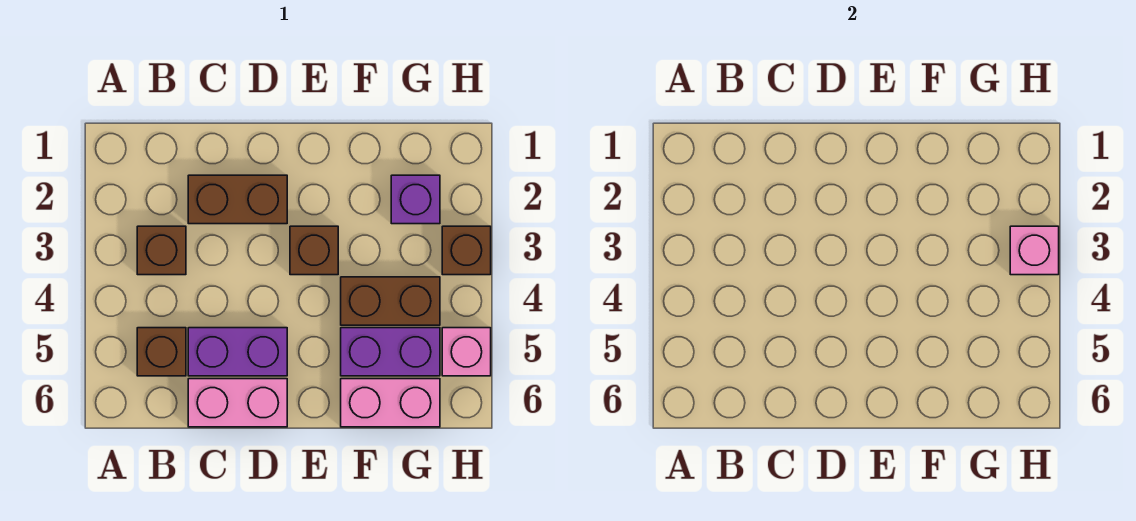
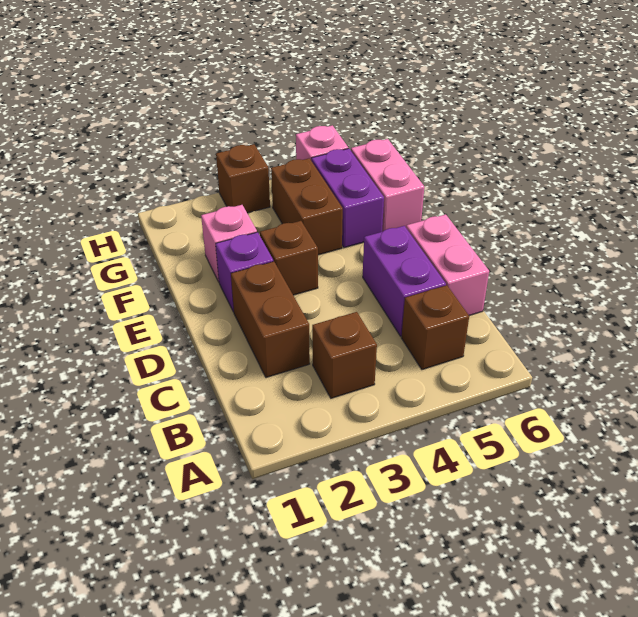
purple brick G2 level 1 -> purple brick E2 level 1
pink brick H3 level 2 -> pink brick F2 level 1

